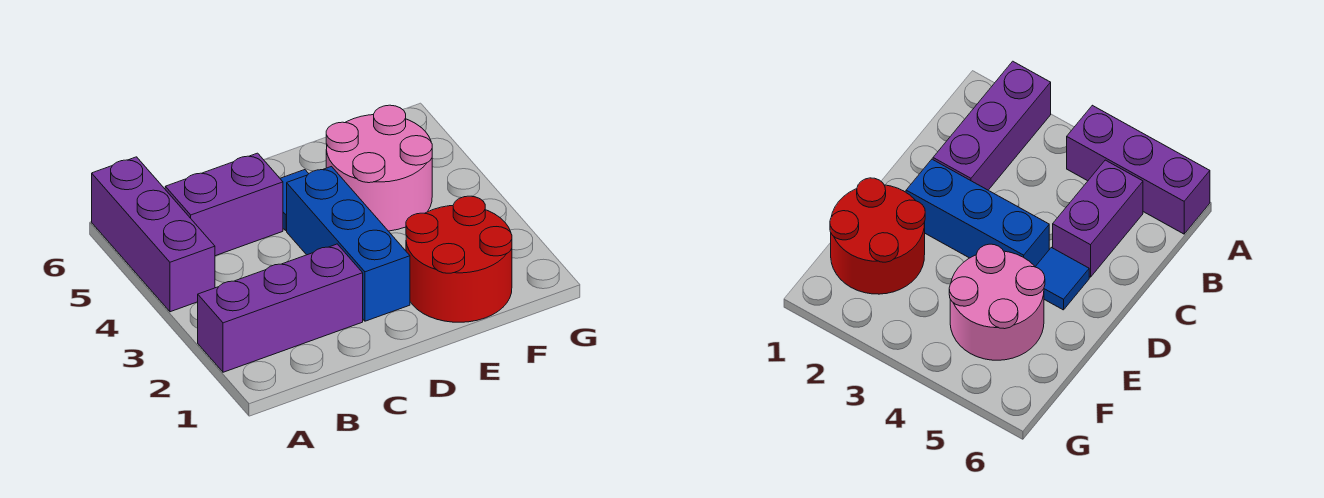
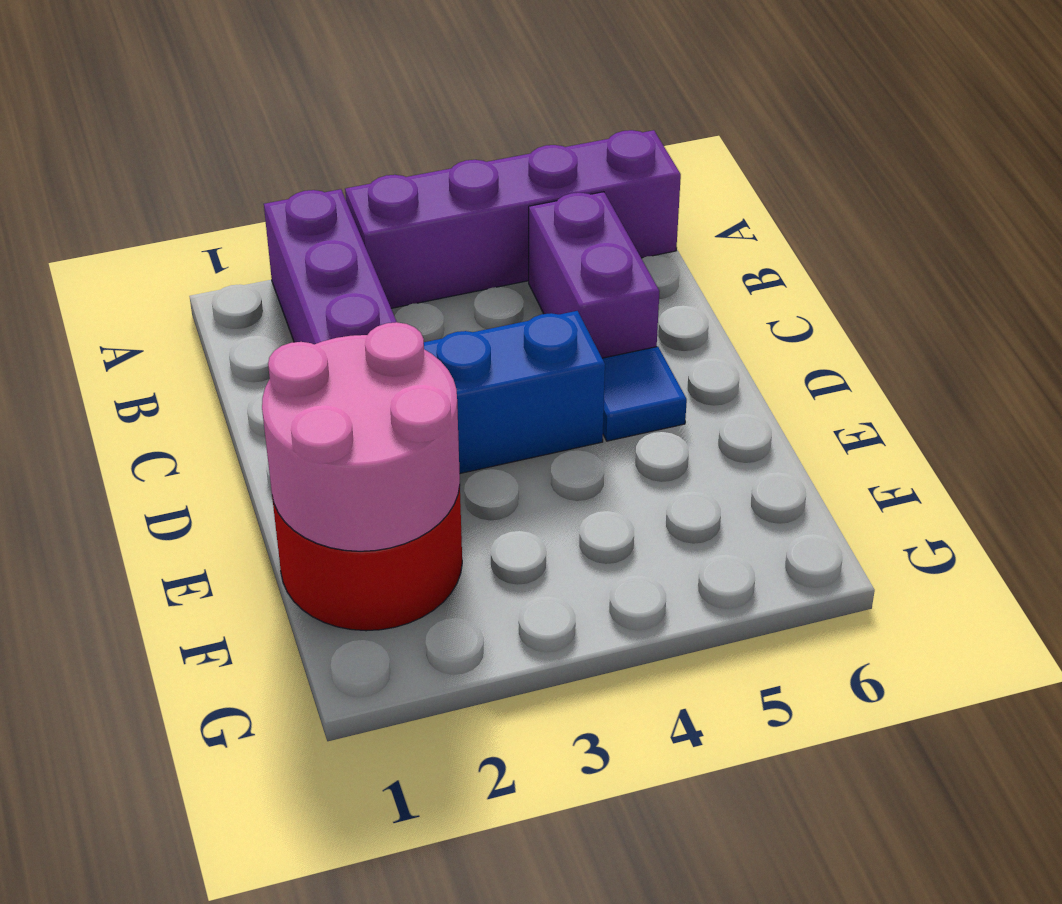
purple brick A4:A6 level 1 -> purple brick A3:A6 level 1
pink round brick E4:F5 level 1 -> pink round brick E1:F2 level 2

